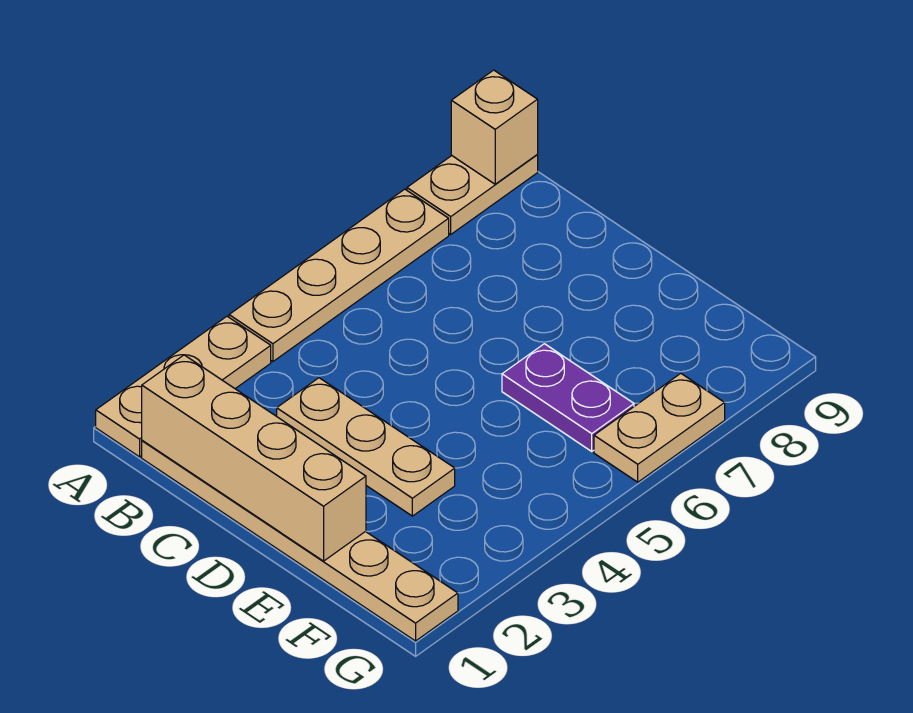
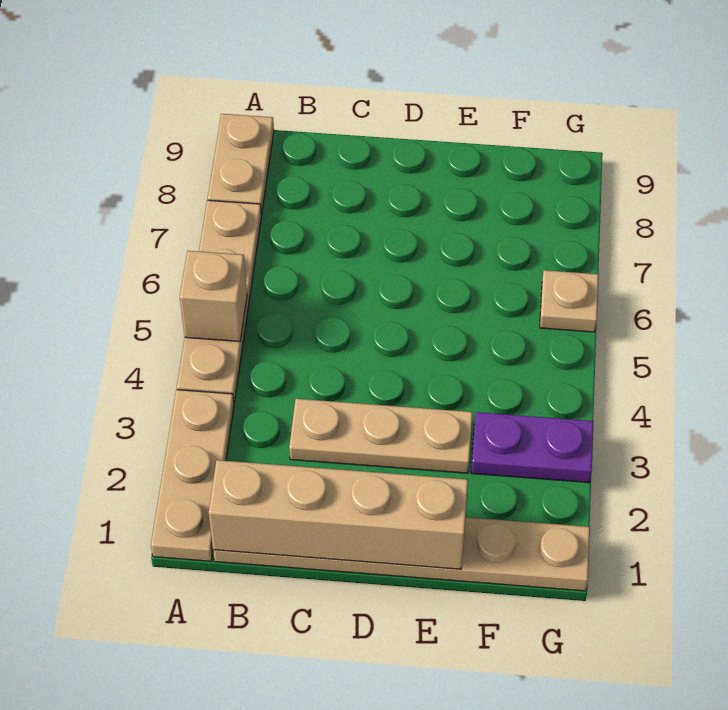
tan brick A9 level 2 -> tan brick A5 level 2
purple plate E6:F6 level 1 -> purple plate F3:G3 level 1
tan plate G6:G7 level 1 -> tan plate G6 level 1

